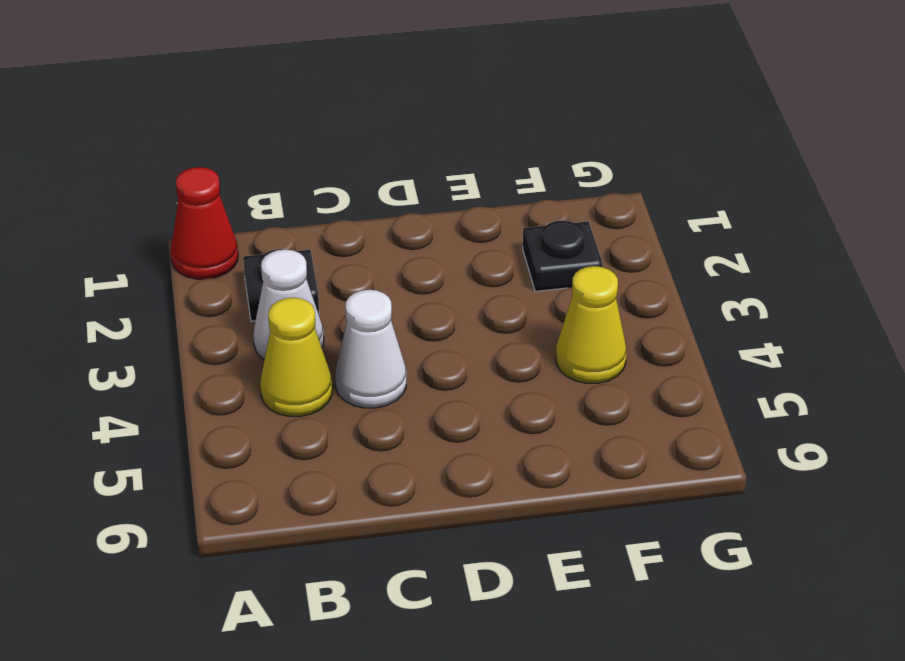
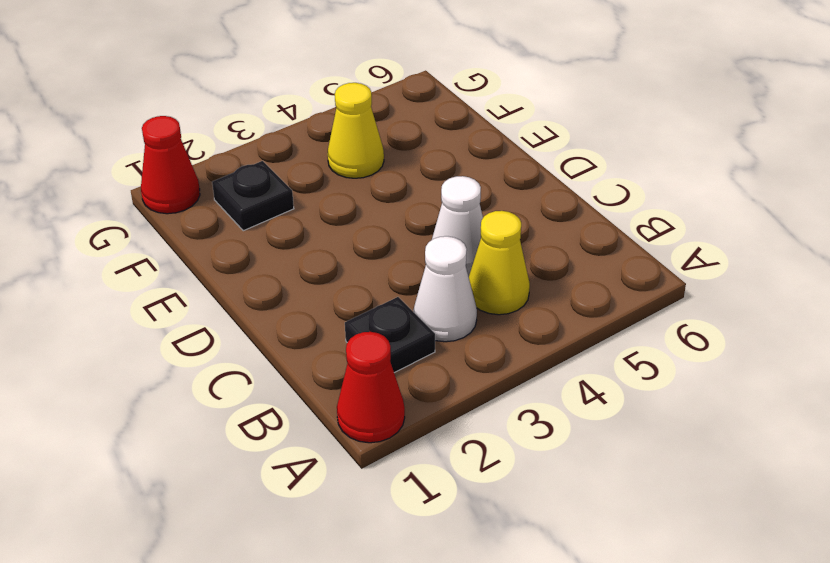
none -> red cone G1 level 1

